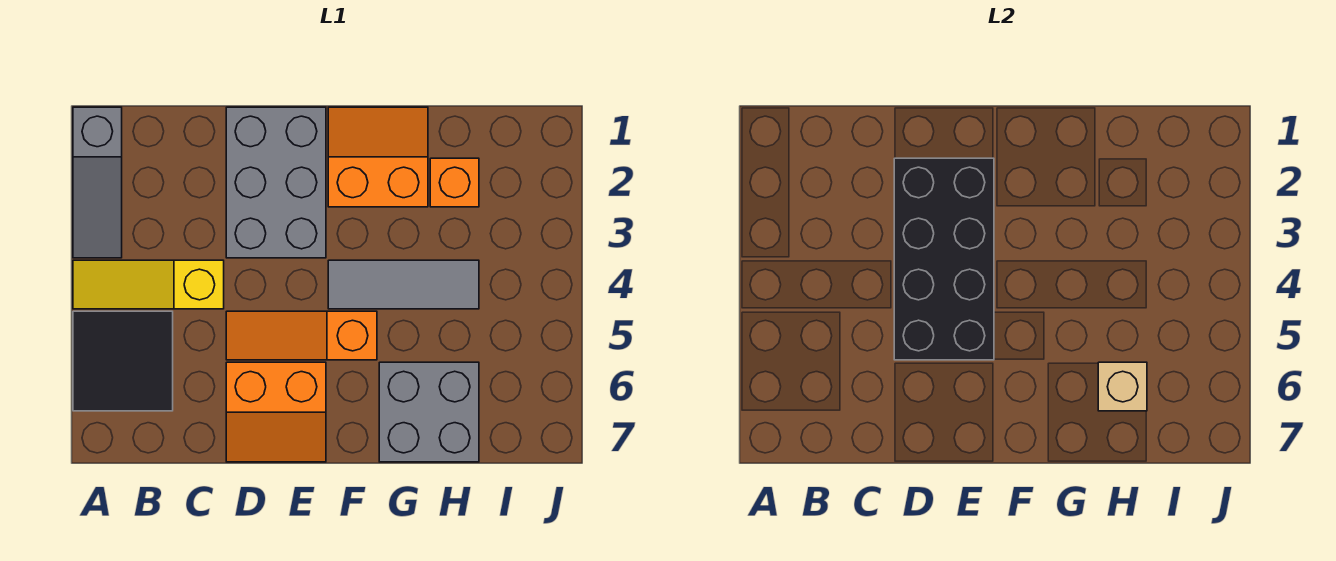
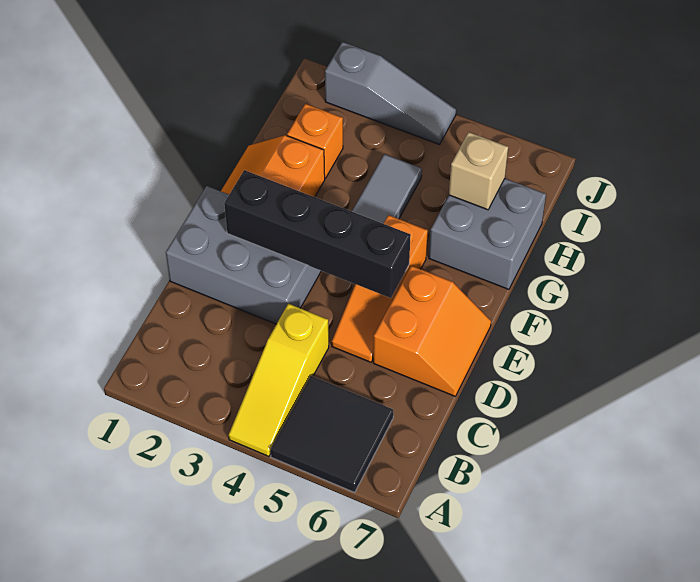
grey slope A1:A3 level 1 top 1 -> grey slope J2:J4 level 1 top 2
black brick D2:E5 level 2 -> black brick E2:E5 level 2

